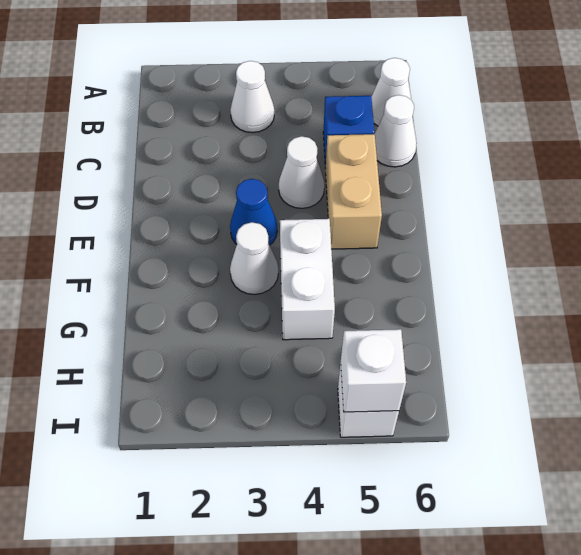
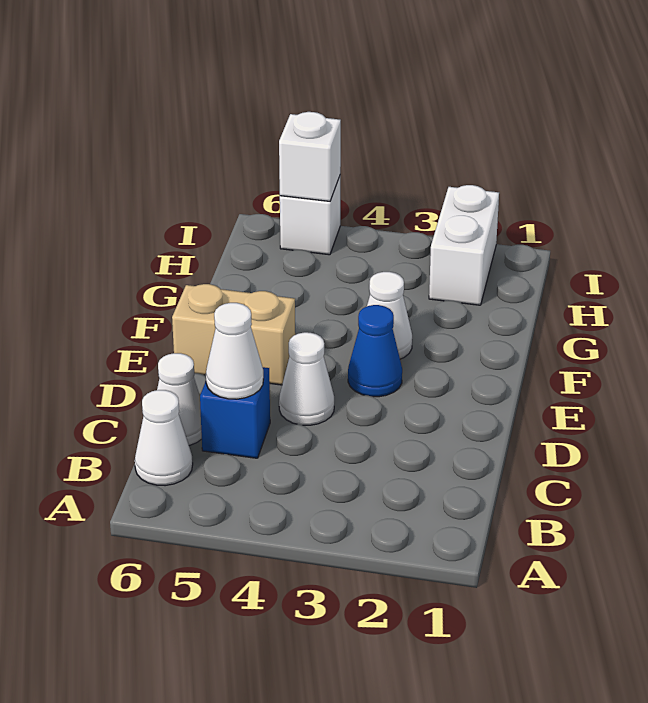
white cone B3 level 1 -> white cone C5 level 2
tan brick D5:E5 level 1 -> tan brick E5:E6 level 1
white brick F4:G4 level 1 -> white brick H2:I2 level 1

